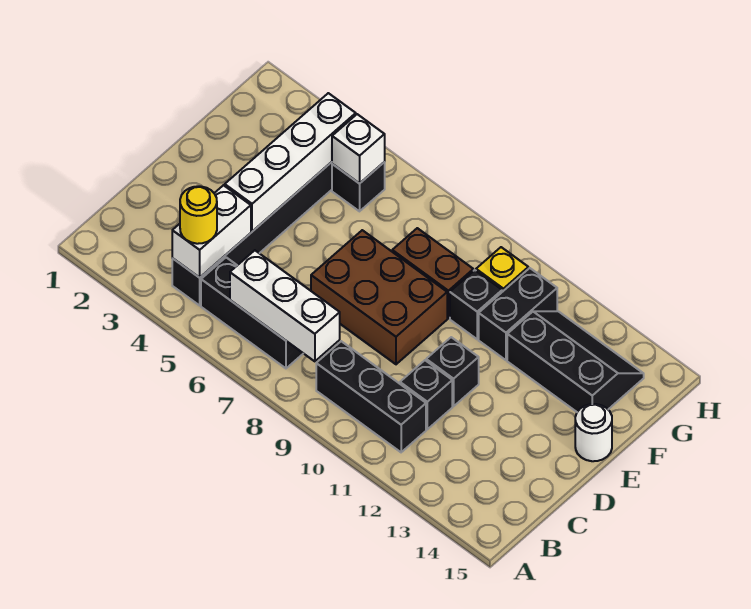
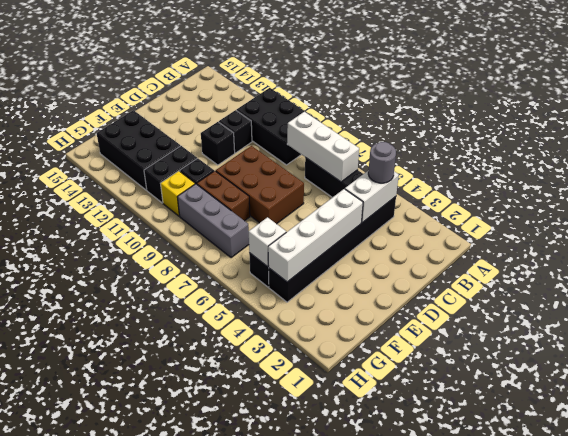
yellow round brick B4 level 3 -> grey round brick B4 level 3
black brick B9:B11 level 1 -> black brick A9:B11 level 1
white round brick E15 level 1 -> none
black slope F12:G14 level 1 top F -> black brick F12:G14 level 1
none -> grey brick G7:G9 level 1

